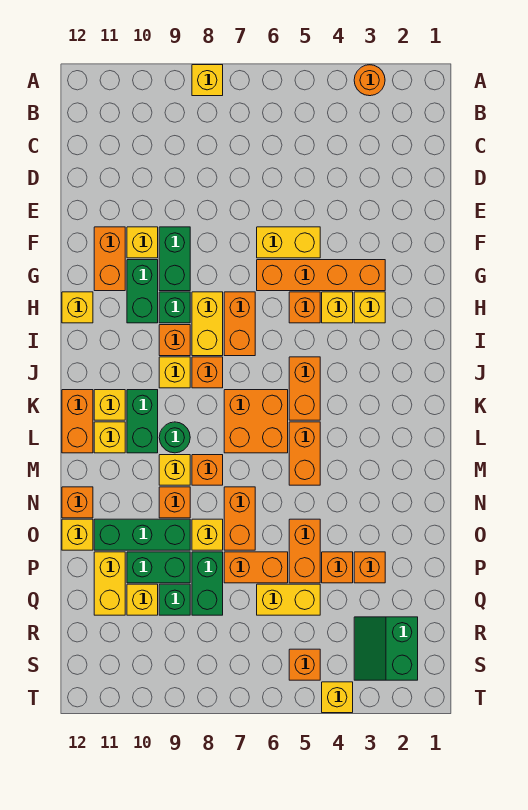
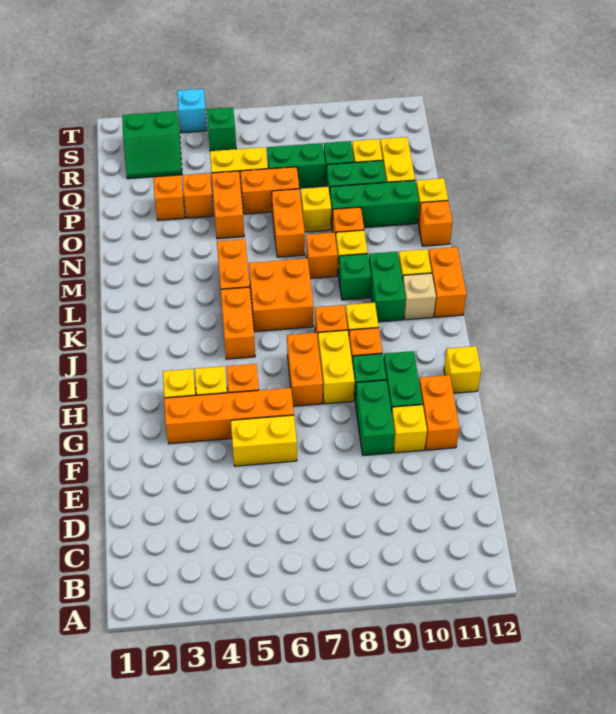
orange round brick A3 level 1 -> none
yellow brick A8 level 1 -> none
yellow brick K11 level 1 -> tan brick K11 level 1
green round brick L9 level 1 -> green brick L9 level 1
green brick P8:Q8 level 1 -> green brick Q7:Q8 level 1
green slope R2:S3 level 1 top 2 -> green slope R2:S3 level 1 top S
orange brick S5 level 1 -> green brick S5 level 1
yellow brick T4 level 1 -> cyan brick T4 level 1

